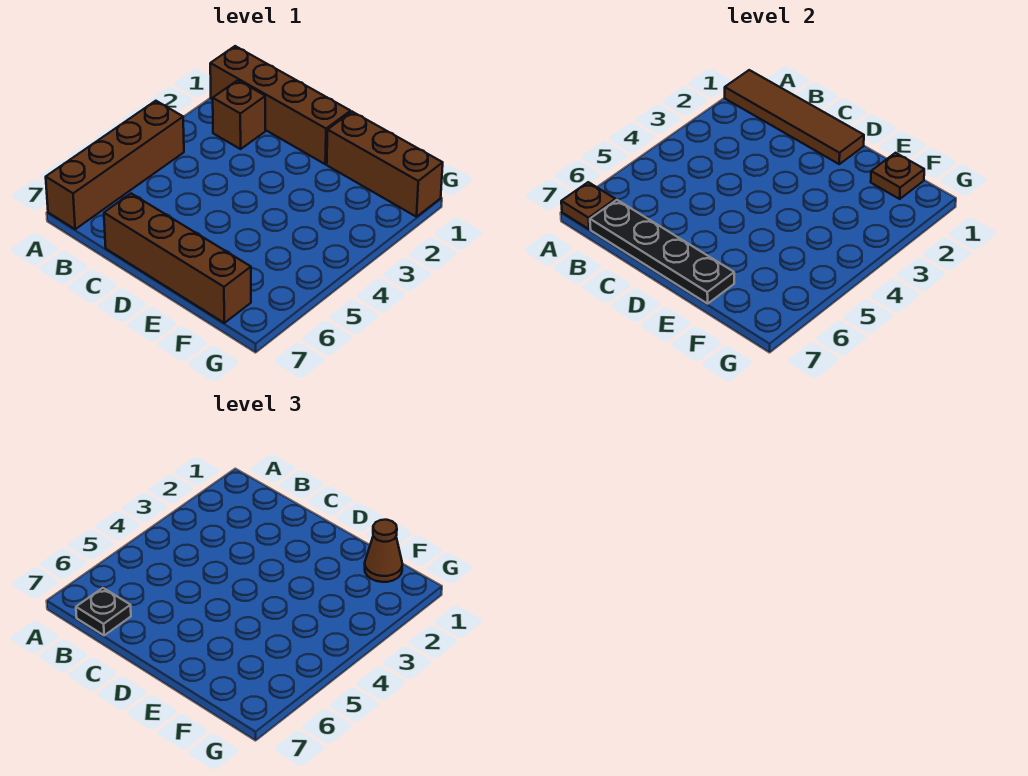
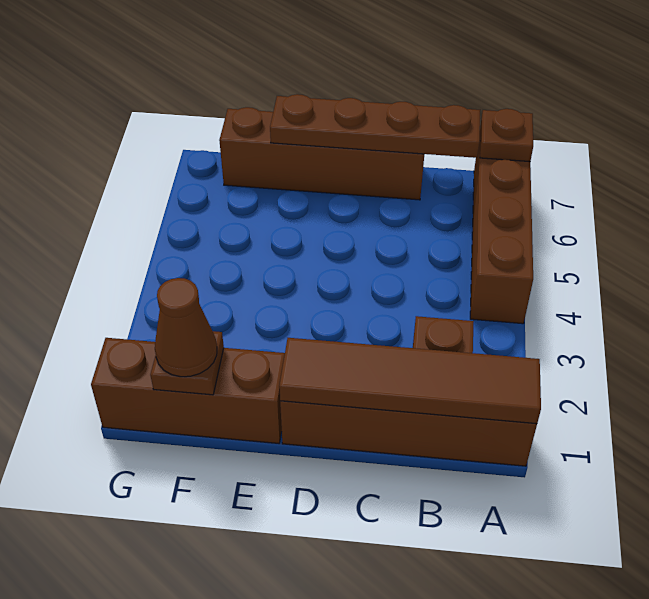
black plate B7:E7 level 2 -> brown plate B7:E7 level 2
black plate B7 level 3 -> none

